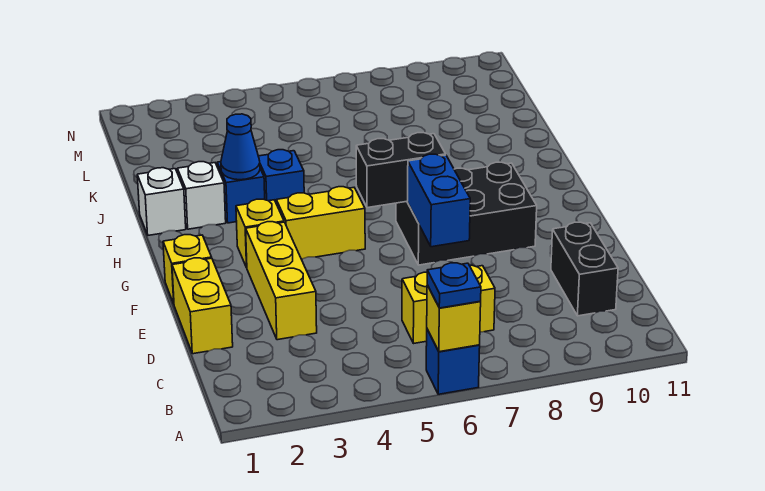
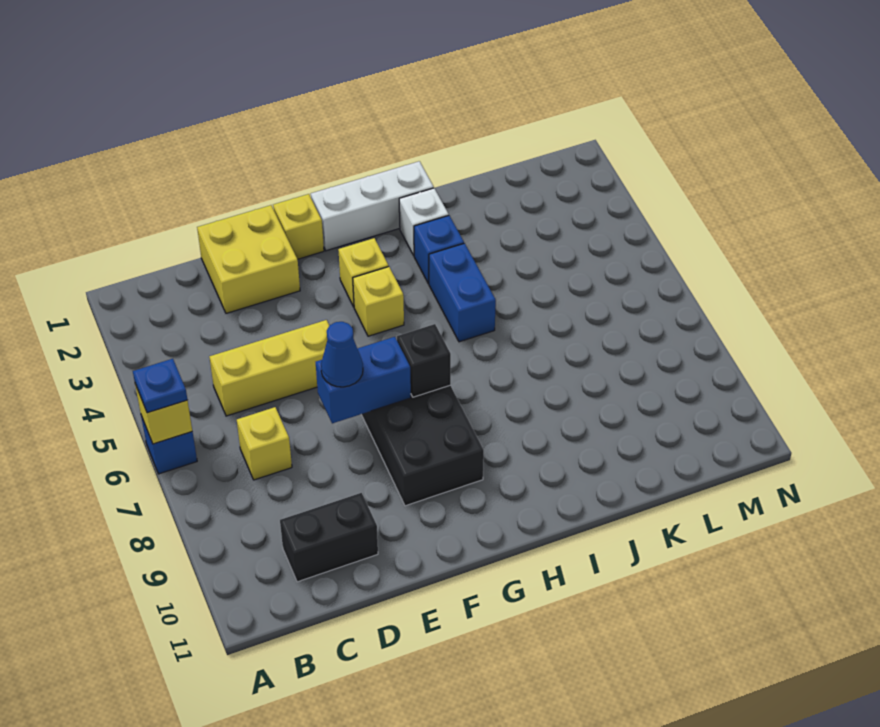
yellow brick C6:C7 level 1 -> yellow brick C7 level 1
yellow brick D1:E1 level 1 -> yellow brick D1:E2 level 1
yellow brick D3:F3 level 1 -> yellow brick C5:E5 level 1
yellow brick G4:G5 level 1 -> yellow brick G4 level 1
black brick G6:G7 level 2 -> black brick G7 level 2
white brick I1 level 1 -> white brick G1:I1 level 1
blue cone I3 level 2 -> blue cone E7 level 3
blue brick I4 level 1 -> blue brick I4:I5 level 1

